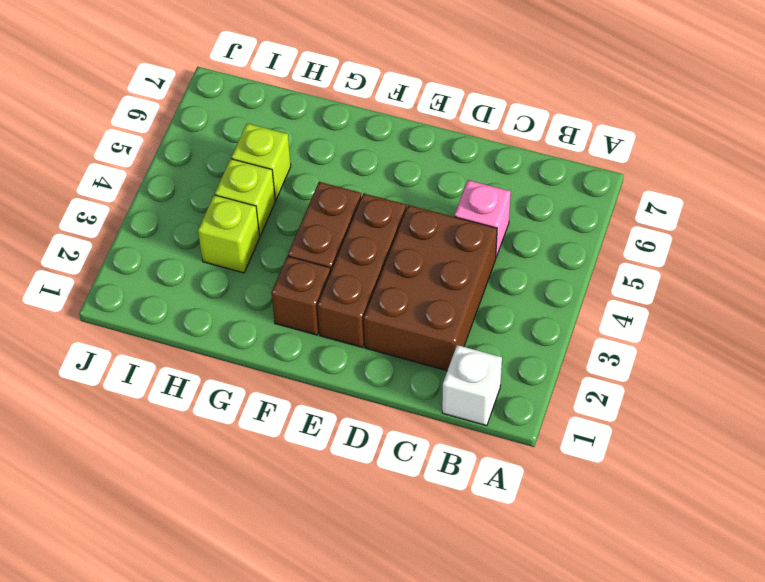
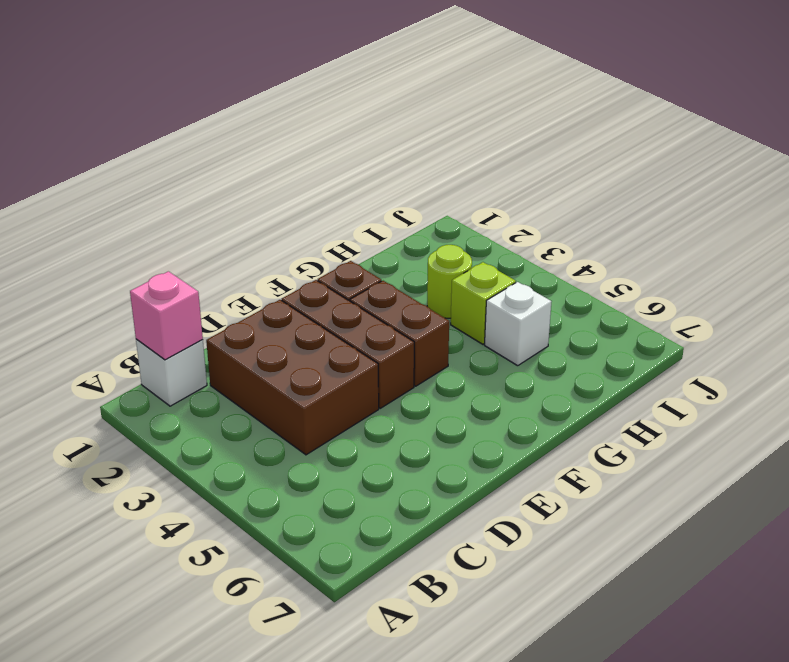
pink brick C5 level 1 -> pink brick B1 level 2
lime brick H3 level 1 -> lime round brick H3 level 1
lime brick H5 level 1 -> white brick H5 level 1

